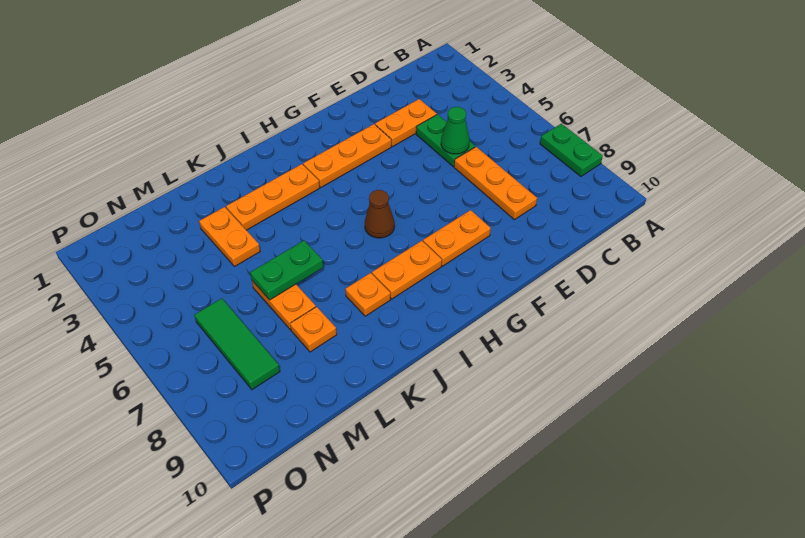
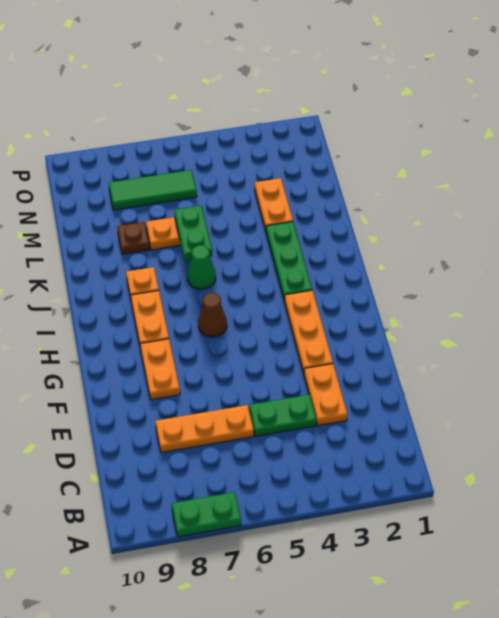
green cone D5 level 2 -> green cone J6 level 1
orange plate I3:K3 level 1 -> green plate I3:K3 level 1
orange plate L3:L4 level 1 -> orange plate L3:M3 level 1
orange plate L8 level 1 -> brown plate L8 level 1

